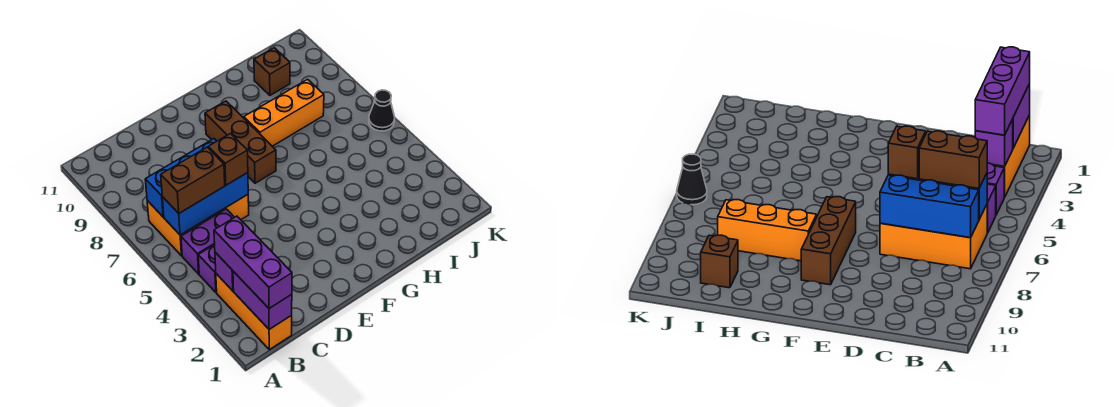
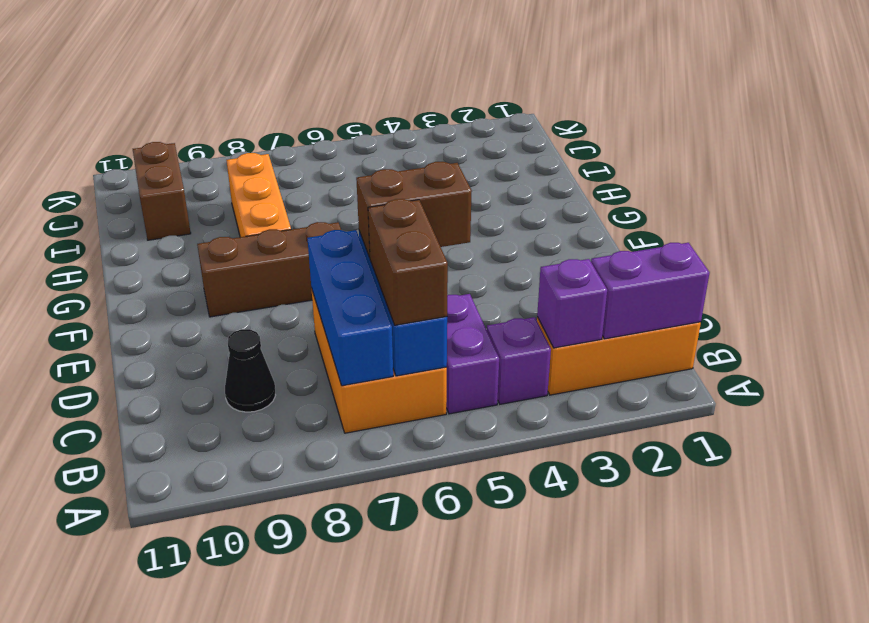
purple brick B1:B3 level 3 -> none
brown brick D6 level 3 -> brown brick D5:D6 level 3
brown brick I10 level 1 -> brown brick I10:J10 level 1
black cone K6 level 1 -> black cone C9 level 1

